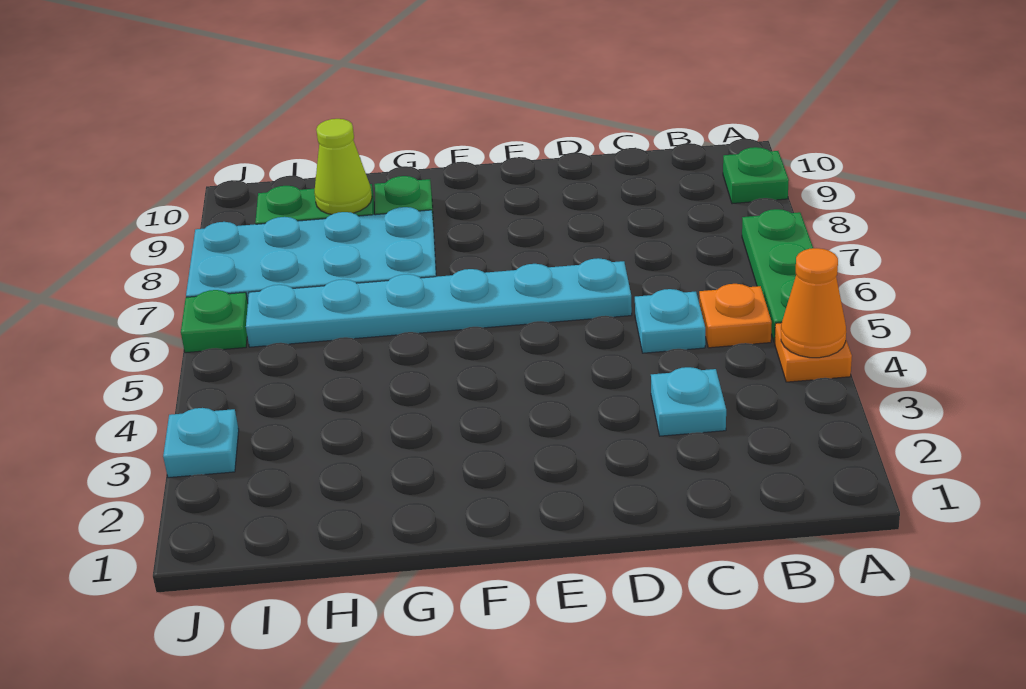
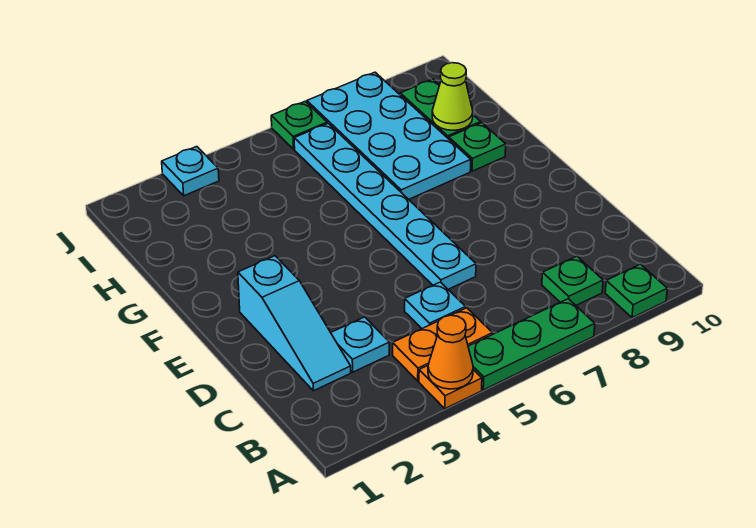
orange plate B5 level 1 -> orange plate B4:B5 level 1
none -> green plate B8 level 1
none -> cyan slope C2:E2 level 1 top E

